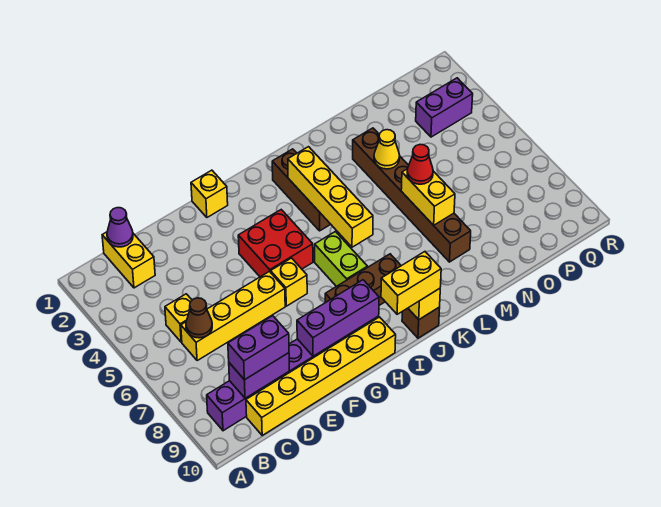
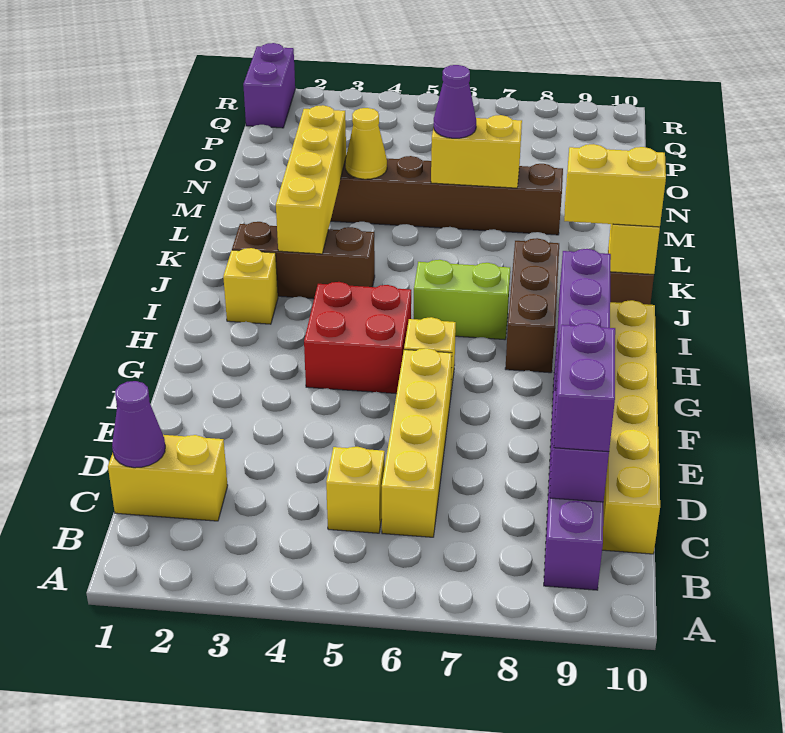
brown cone C6 level 2 -> none
yellow brick G1 level 1 -> yellow brick I2 level 1
yellow brick I10:J10 level 3 -> yellow brick J9:J10 level 3
yellow brick J3:J6 level 2 -> yellow brick J3:M3 level 2
red cone M6 level 3 -> purple cone M6 level 3
purple brick P3:Q3 level 1 -> purple brick Q1:R1 level 1

